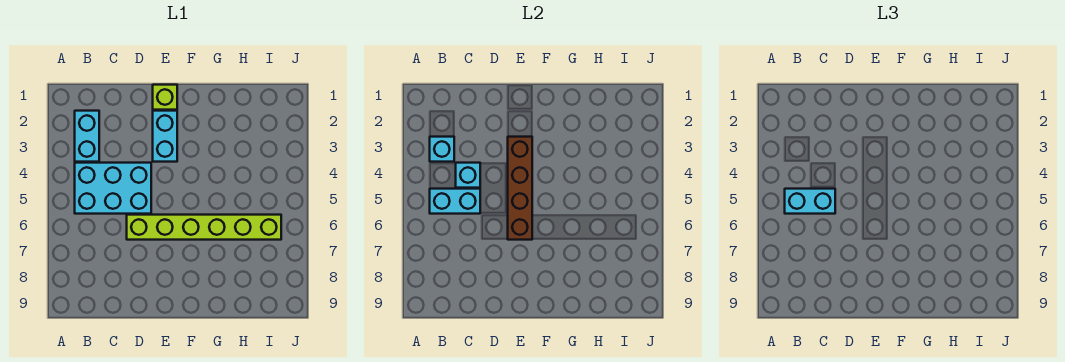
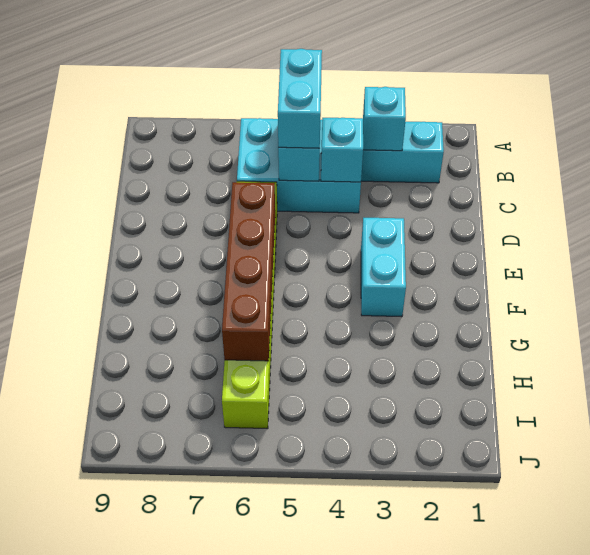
cyan brick B4:D5 level 1 -> cyan brick B4:C6 level 1
lime brick E1 level 1 -> none
cyan brick E2:E3 level 1 -> cyan brick E3:F3 level 1
brown brick E3:E6 level 2 -> brown brick E6:H6 level 2

